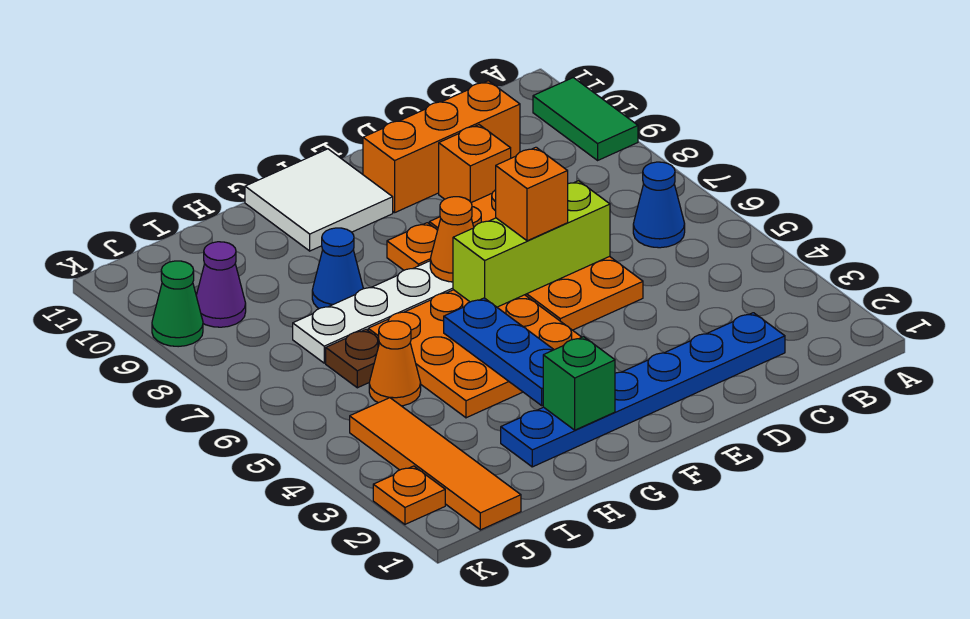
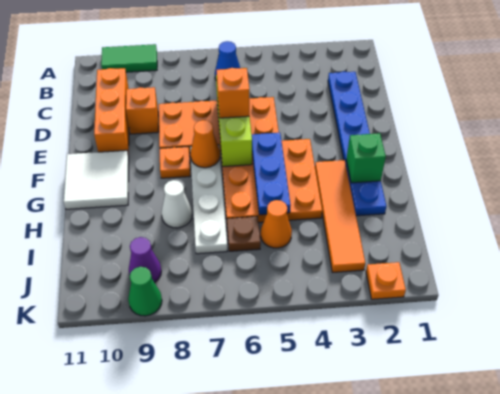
blue plate G3:G5 level 2 -> blue plate F5:H5 level 2
blue cone H8 level 1 -> white cone H8 level 1
orange tile J1:J4 level 1 -> orange tile G3:J3 level 1

